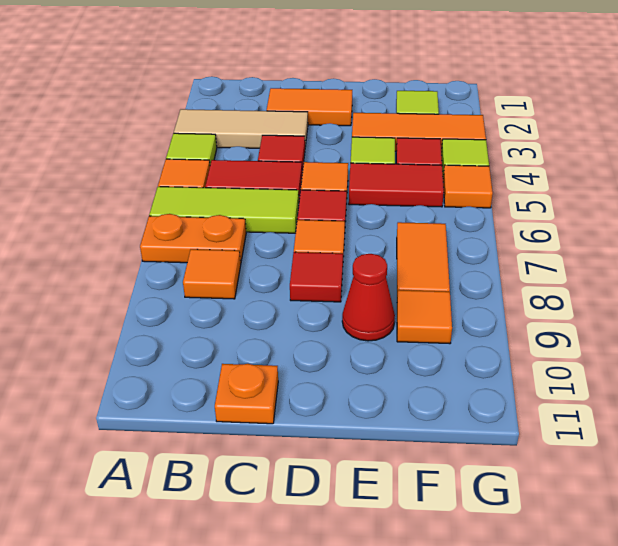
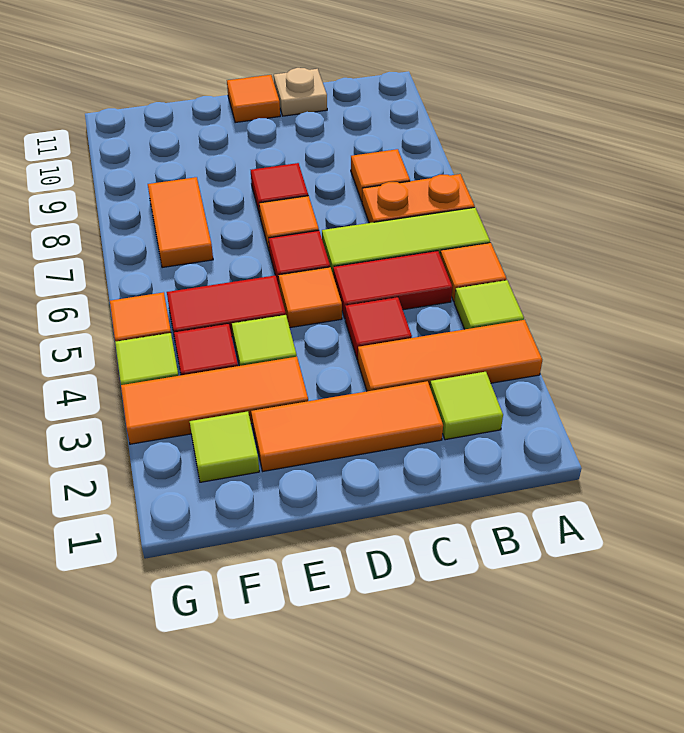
tan tile A3:C3 level 1 -> orange tile A3:C3 level 1
none -> lime tile B2 level 1
orange tile C2:D2 level 1 -> orange tile C2:E2 level 1
orange plate C11 level 1 -> tan plate C11 level 1
red cone E9 level 1 -> none
orange tile F9 level 1 -> orange tile D11 level 1

